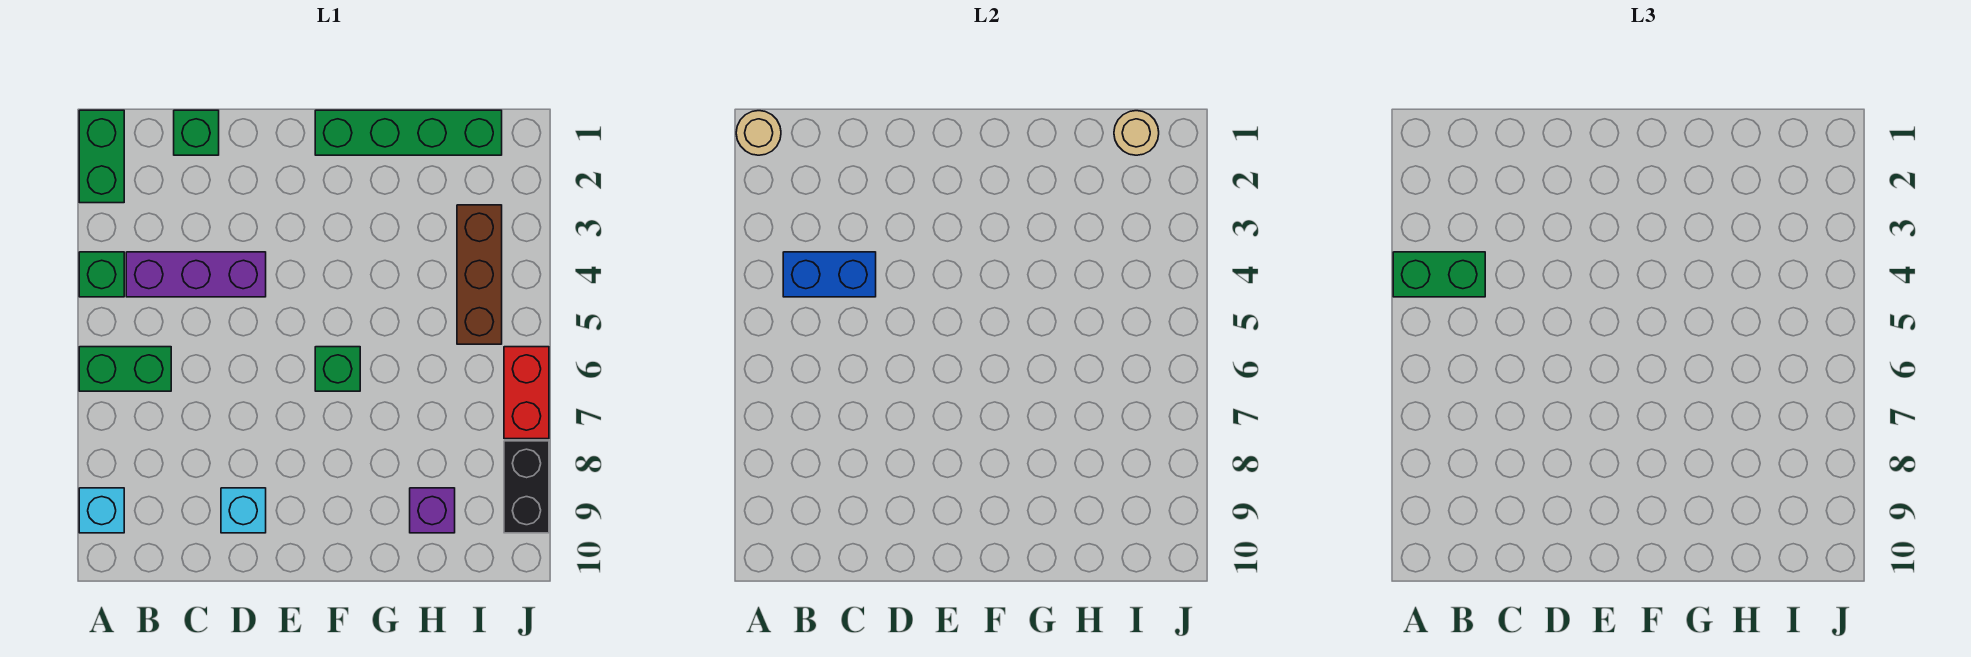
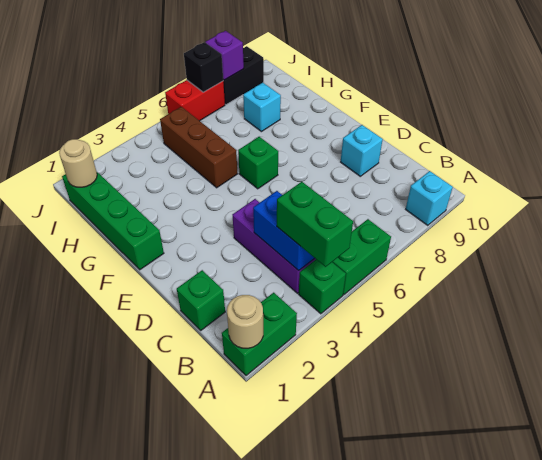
green brick A6:B6 level 1 -> green brick A5:A6 level 1
none -> cyan brick H8 level 1
purple brick H9 level 1 -> purple brick J8 level 2
brown brick I3:I5 level 1 -> brown brick G5:I5 level 1
none -> black brick J7 level 2

